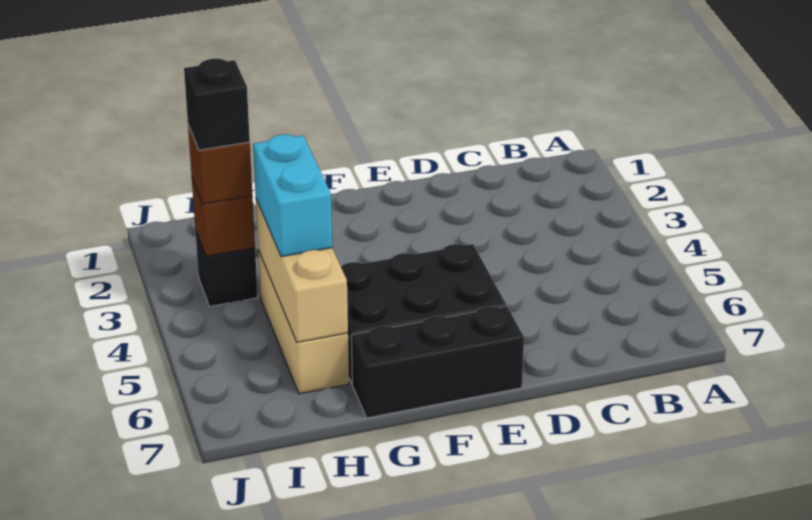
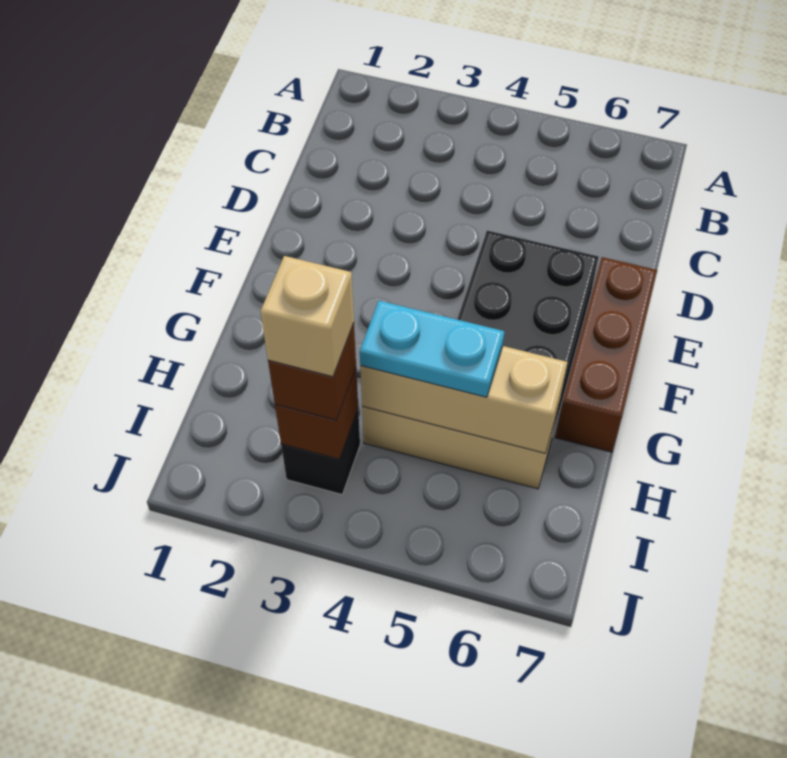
black brick E7:G7 level 1 -> brown brick E7:G7 level 1
cyan brick H4:H5 level 3 -> cyan plate H4:H5 level 3
black brick I3 level 4 -> tan brick I3 level 4

